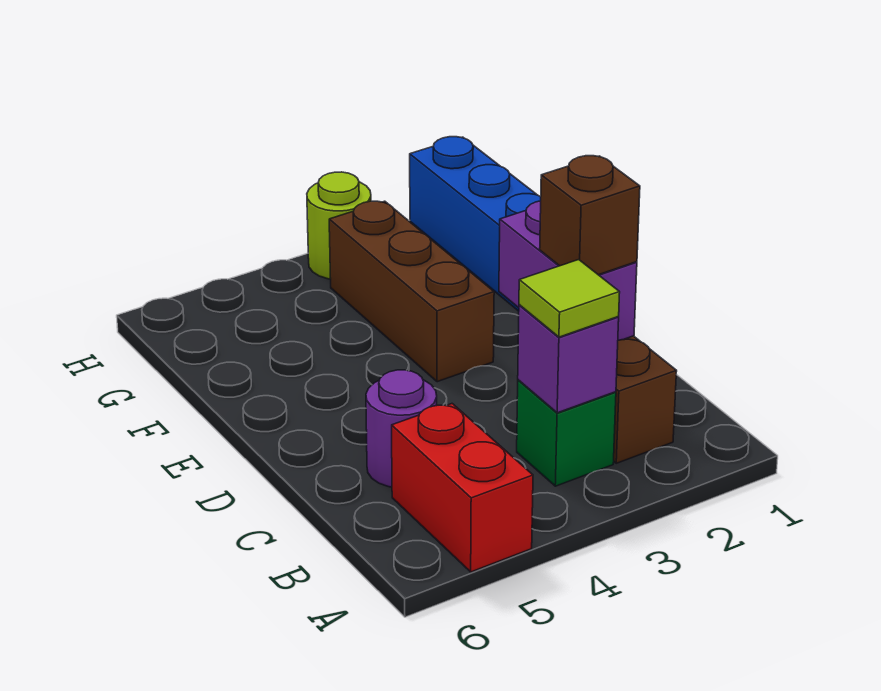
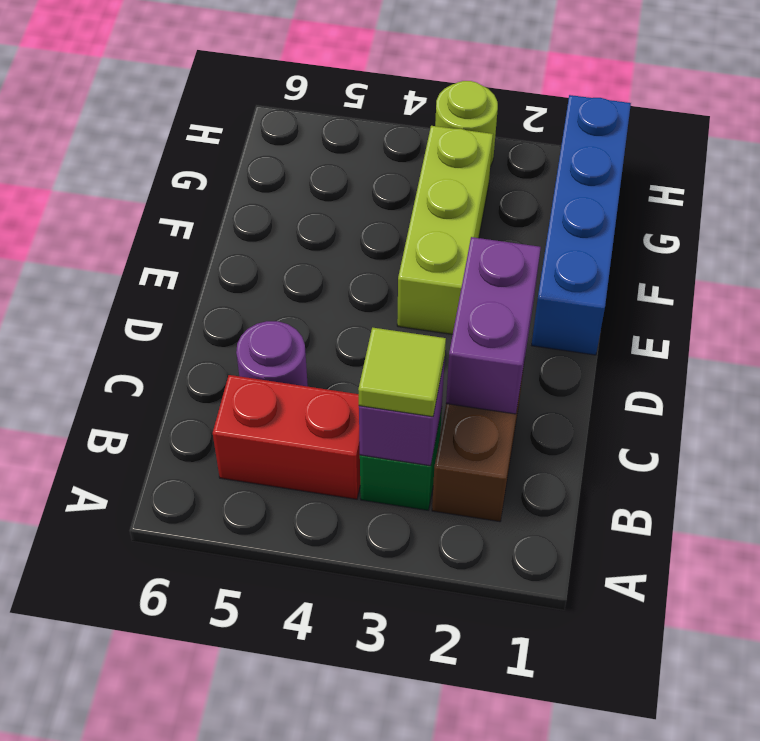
red brick A5:B5 level 1 -> red brick B4:B5 level 1
brown brick C2 level 3 -> none
brown brick E3:G3 level 1 -> lime brick E3:G3 level 1

